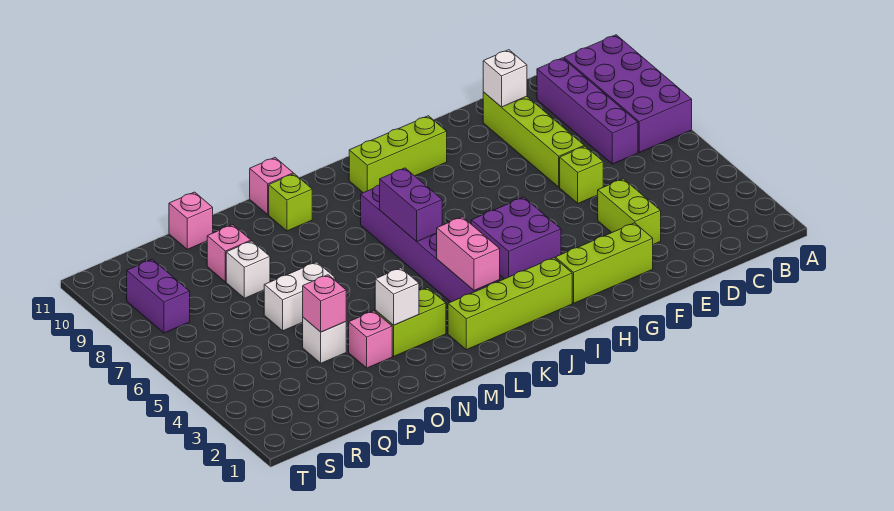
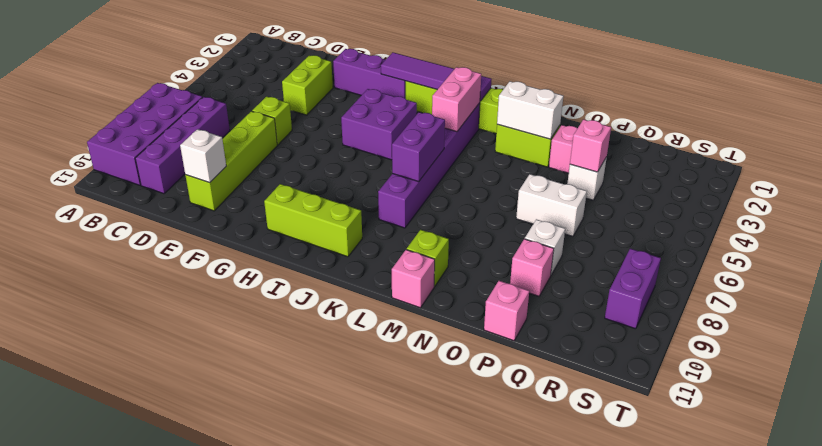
lime brick F2:H2 level 1 -> purple brick F2:H2 level 1
none -> purple tile H2:K2 level 2
white brick N3 level 2 -> white brick M3:N3 level 2

